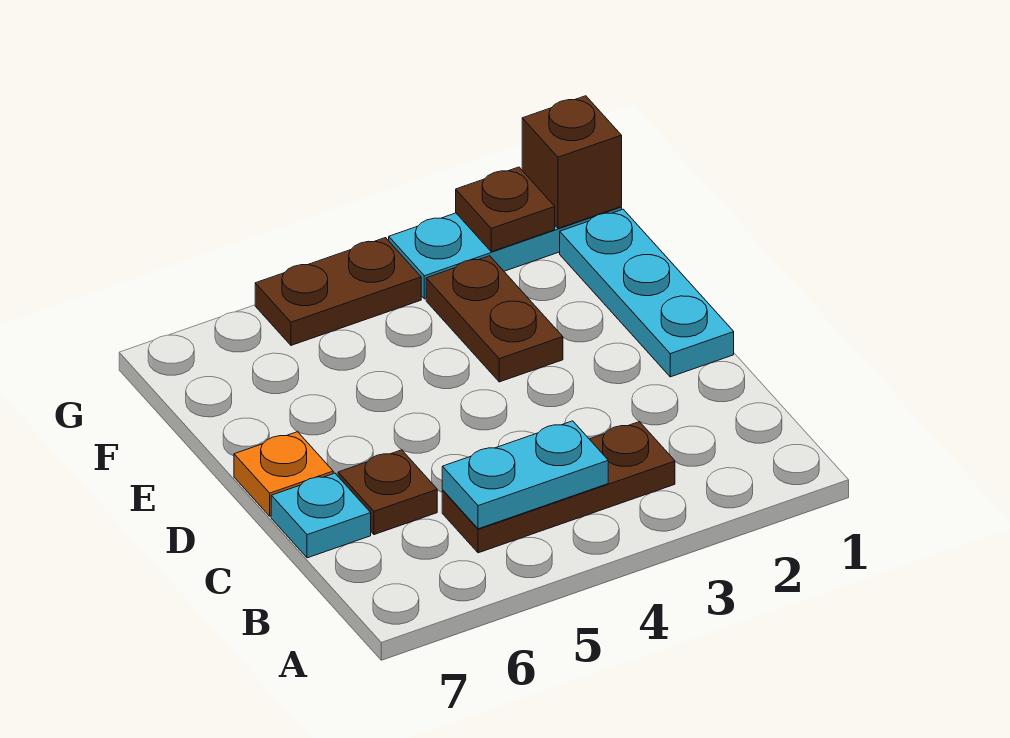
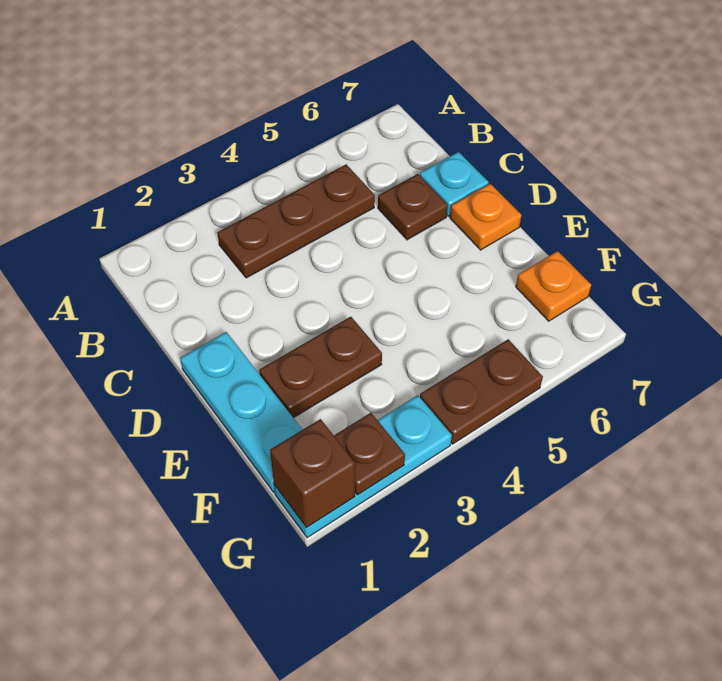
cyan plate B4:B5 level 2 -> none
brown plate E3:F3 level 1 -> brown plate E2:E3 level 1
none -> orange plate F7 level 1

